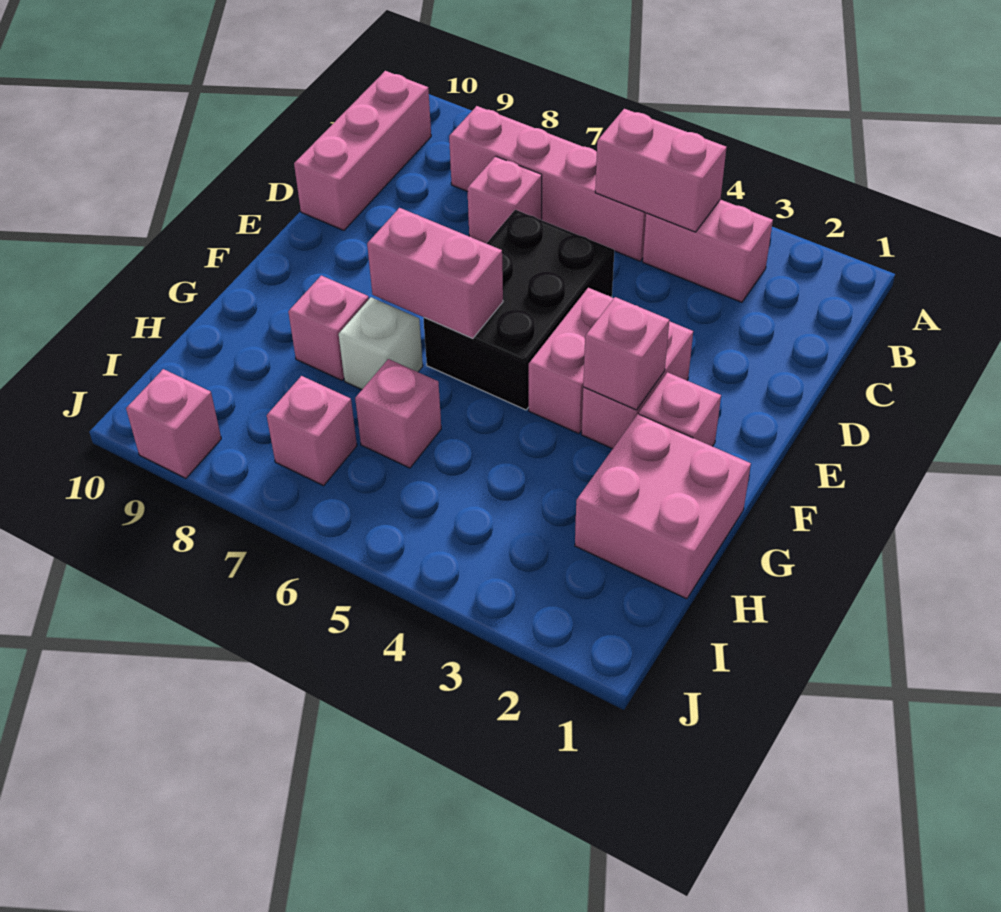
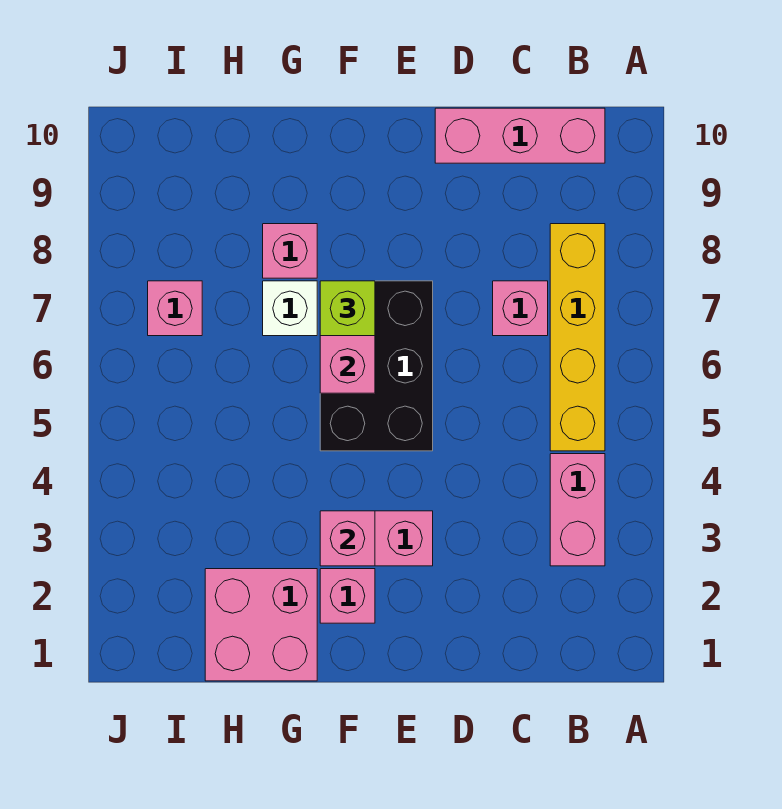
pink brick B4:B5 level 2 -> none
pink brick B5:B8 level 1 -> yellow brick B5:B8 level 1
black brick D5:F6 level 1 -> black brick E5:F7 level 1
pink brick E4:F4 level 1 -> none
none -> lime brick F7 level 3
pink brick H6 level 1 -> none
pink brick J9 level 1 -> none

